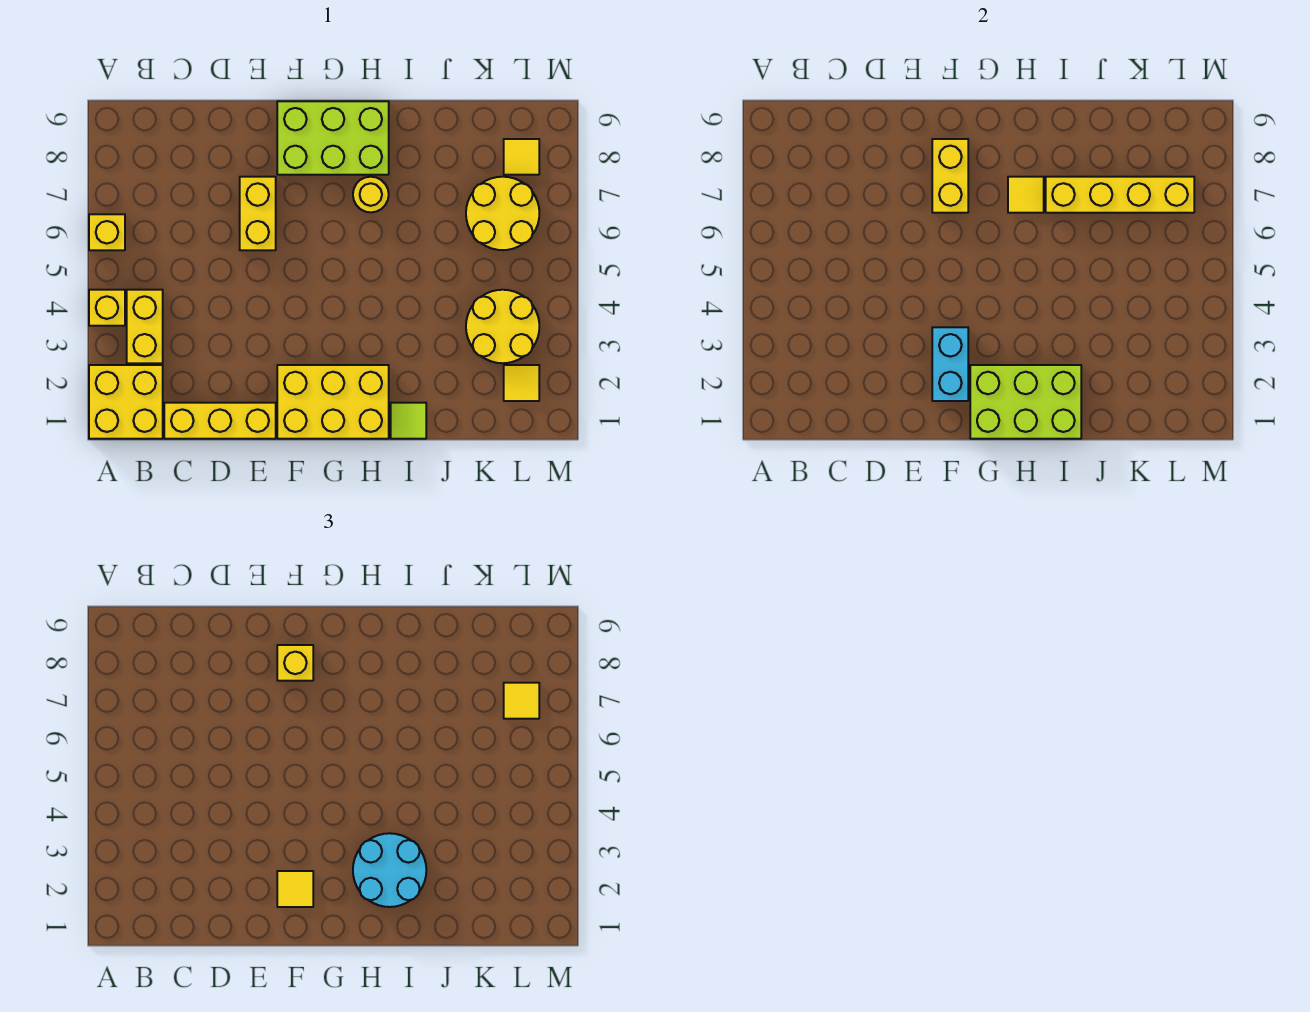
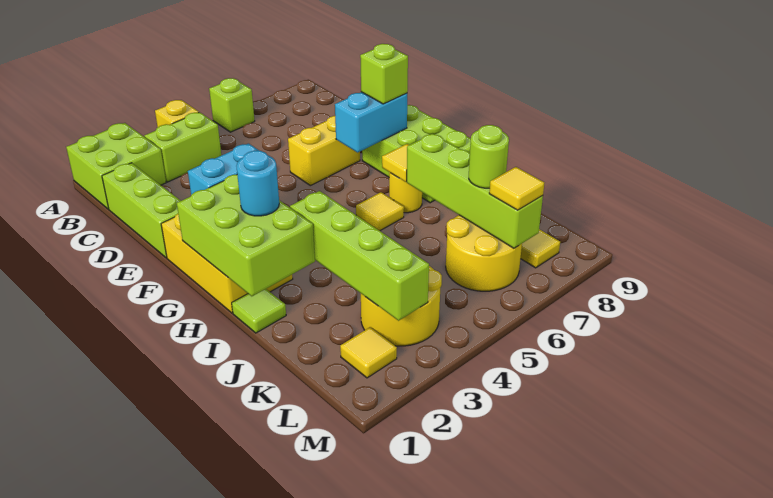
yellow brick A1:B2 level 1 -> lime brick A1:B2 level 1
yellow brick A6 level 1 -> lime brick A6 level 1
yellow brick B3:B4 level 1 -> lime brick B3:B4 level 1
yellow brick C1:E1 level 1 -> lime brick C1:E1 level 1
yellow tile F2 level 3 -> yellow tile H6 level 1
yellow brick F7:F8 level 2 -> cyan brick F7:F8 level 2
yellow brick F8 level 3 -> lime brick F8 level 3
cyan round brick H2:I3 level 3 -> cyan round brick H2 level 3
none -> lime brick I3:L3 level 2
yellow brick I7:L7 level 2 -> lime brick I7:L7 level 2
none -> lime round brick K7 level 3

